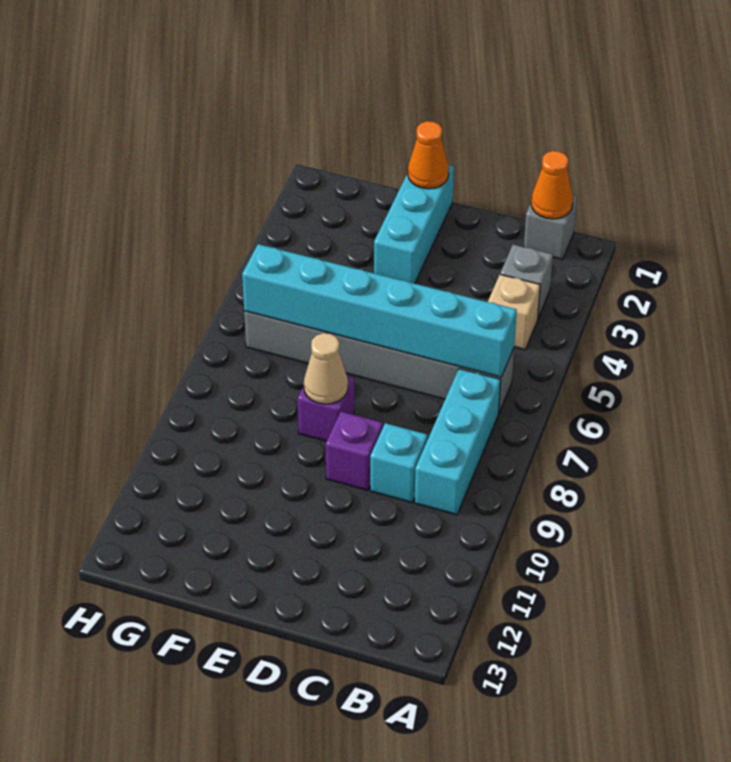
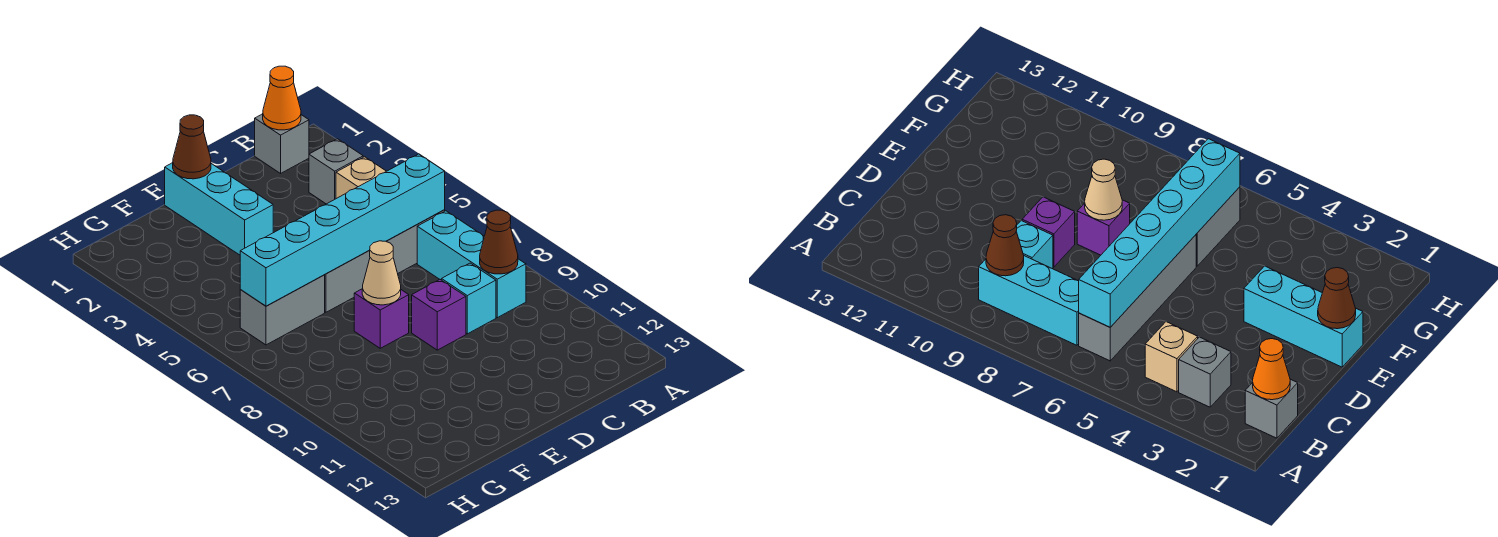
none -> brown cone B9 level 2
orange cone E1 level 2 -> brown cone E1 level 2

